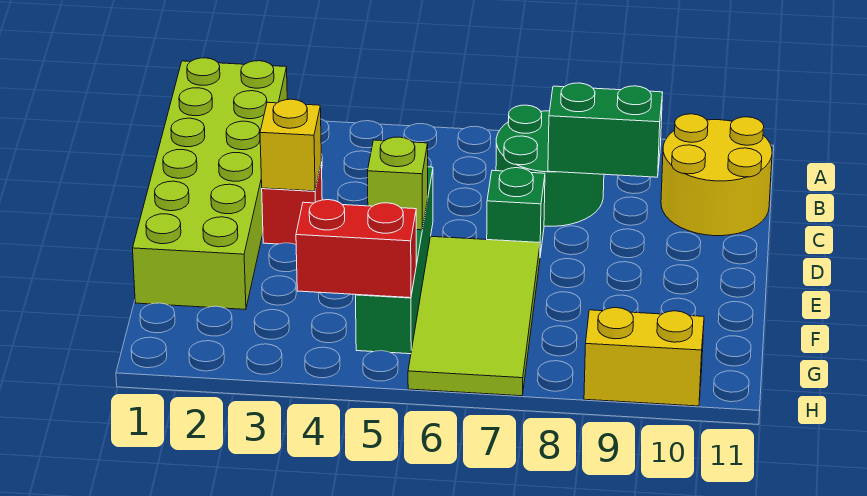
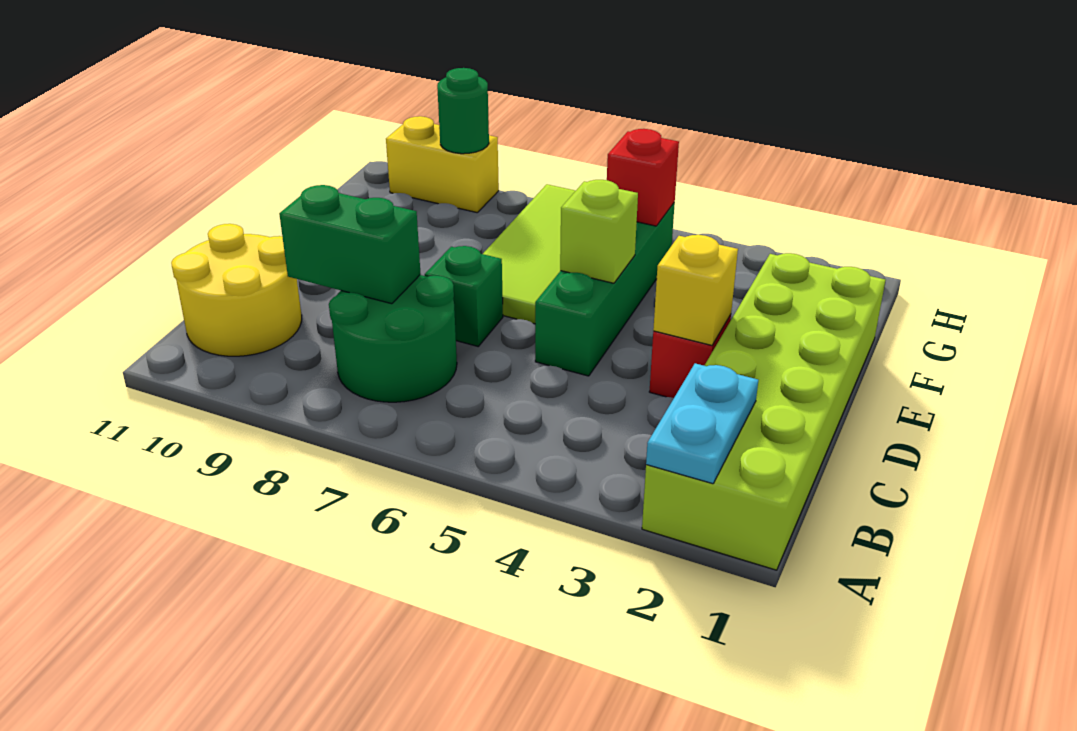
none -> cyan plate A2:B2 level 2
red brick G4:G5 level 2 -> red brick G5 level 2
none -> green round brick H9 level 2

